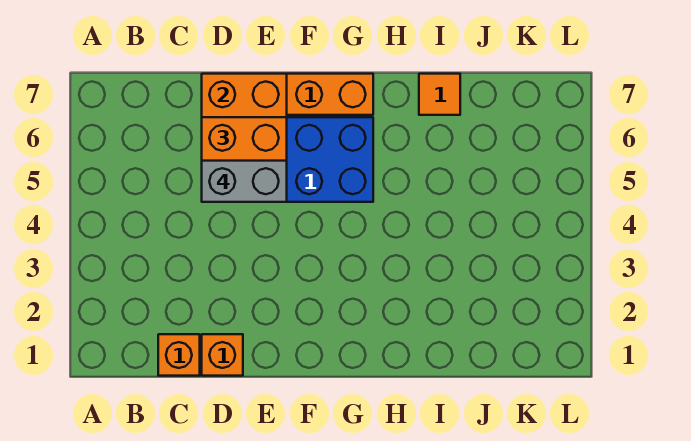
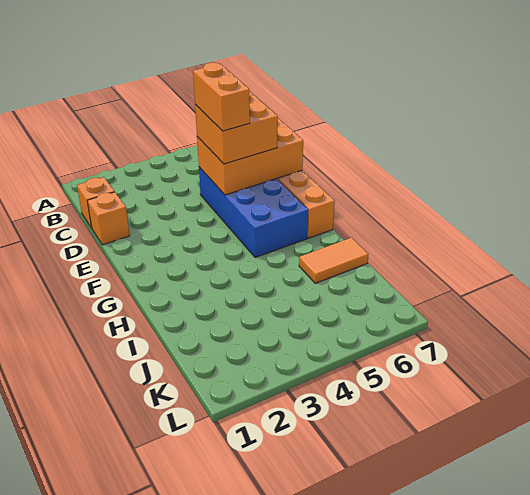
grey brick D5:E5 level 4 -> orange brick D5:E5 level 4
orange tile I7 level 1 -> orange tile I6:I7 level 1

